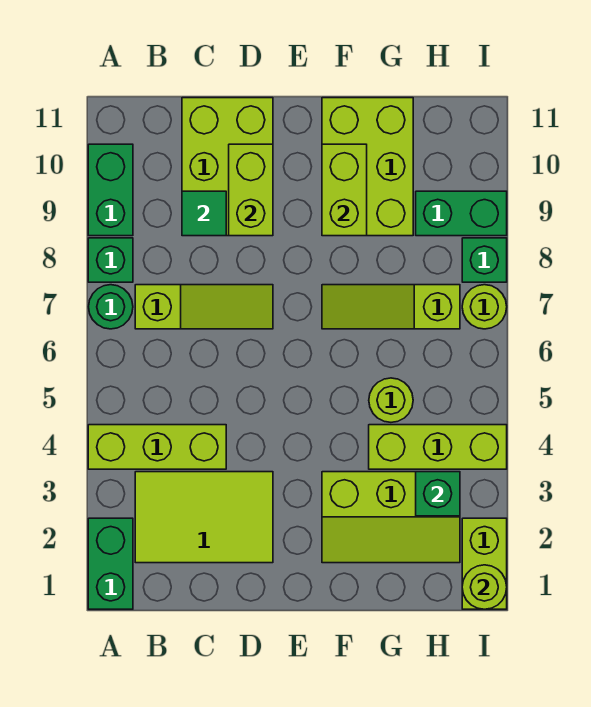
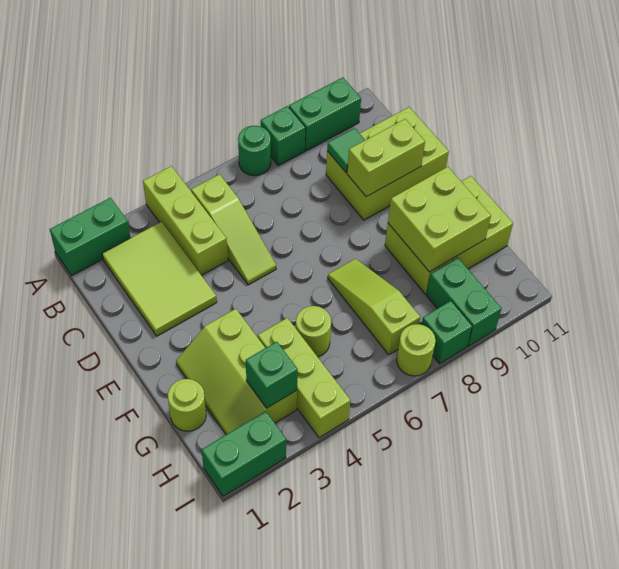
lime slope B7:D7 level 1 top B -> lime slope B5:D5 level 1 top B
lime brick F9:F10 level 2 -> lime brick F9:G10 level 2
lime brick I1:I2 level 1 -> green brick I1:I2 level 1
lime round brick I1 level 2 -> lime round brick G1 level 1

